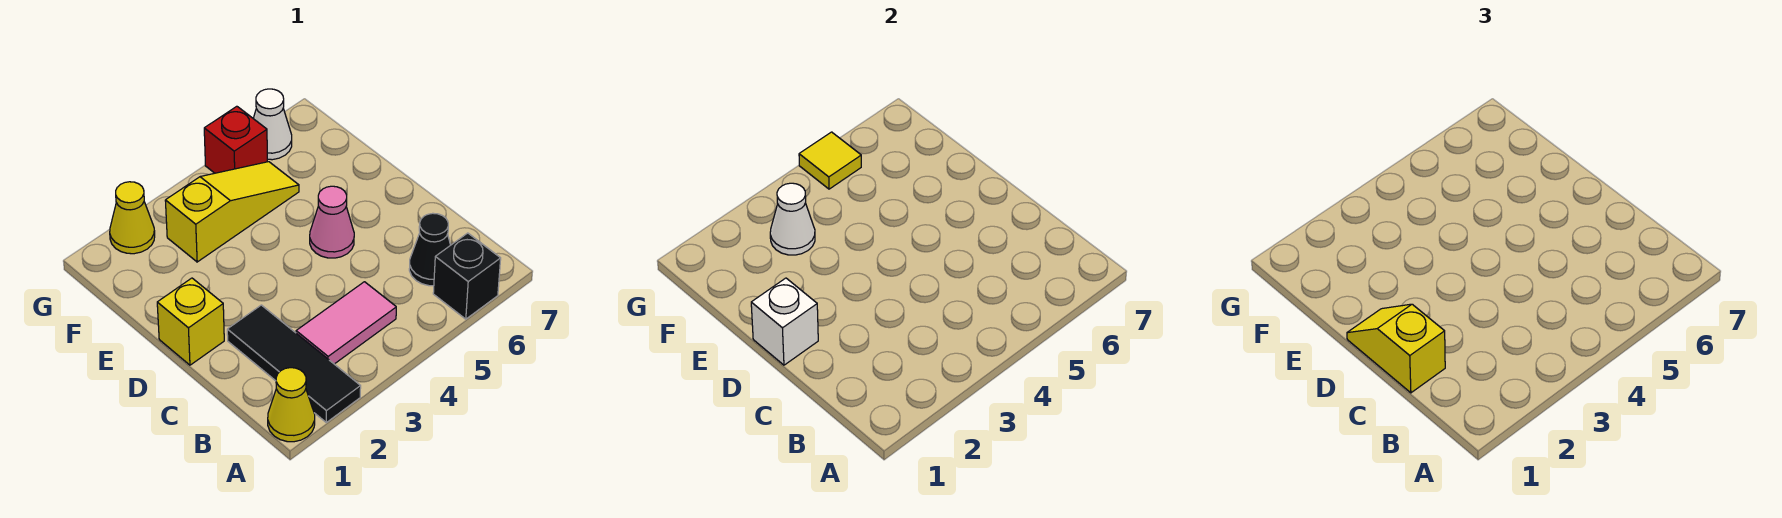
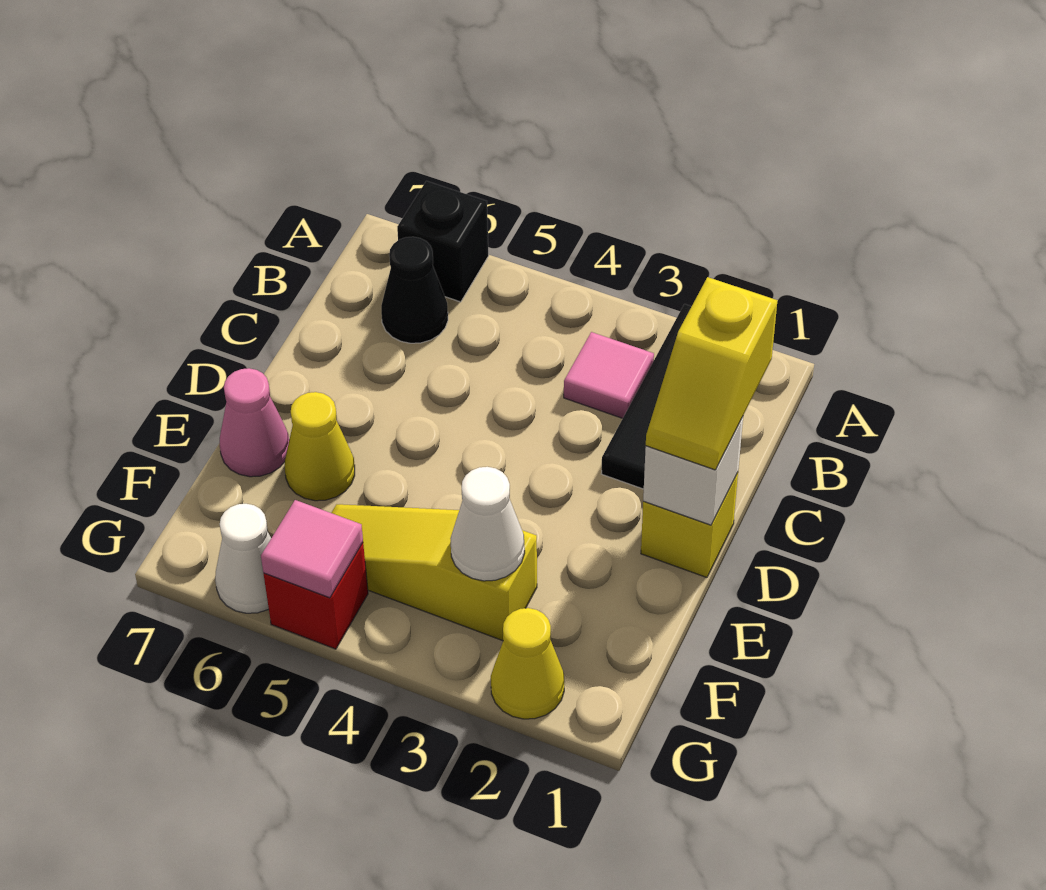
yellow cone A1 level 1 -> yellow cone E6 level 1
pink tile B3:B4 level 1 -> pink tile B3 level 1
pink cone D5 level 1 -> pink cone E7 level 1
yellow tile G5 level 2 -> pink tile G5 level 2

